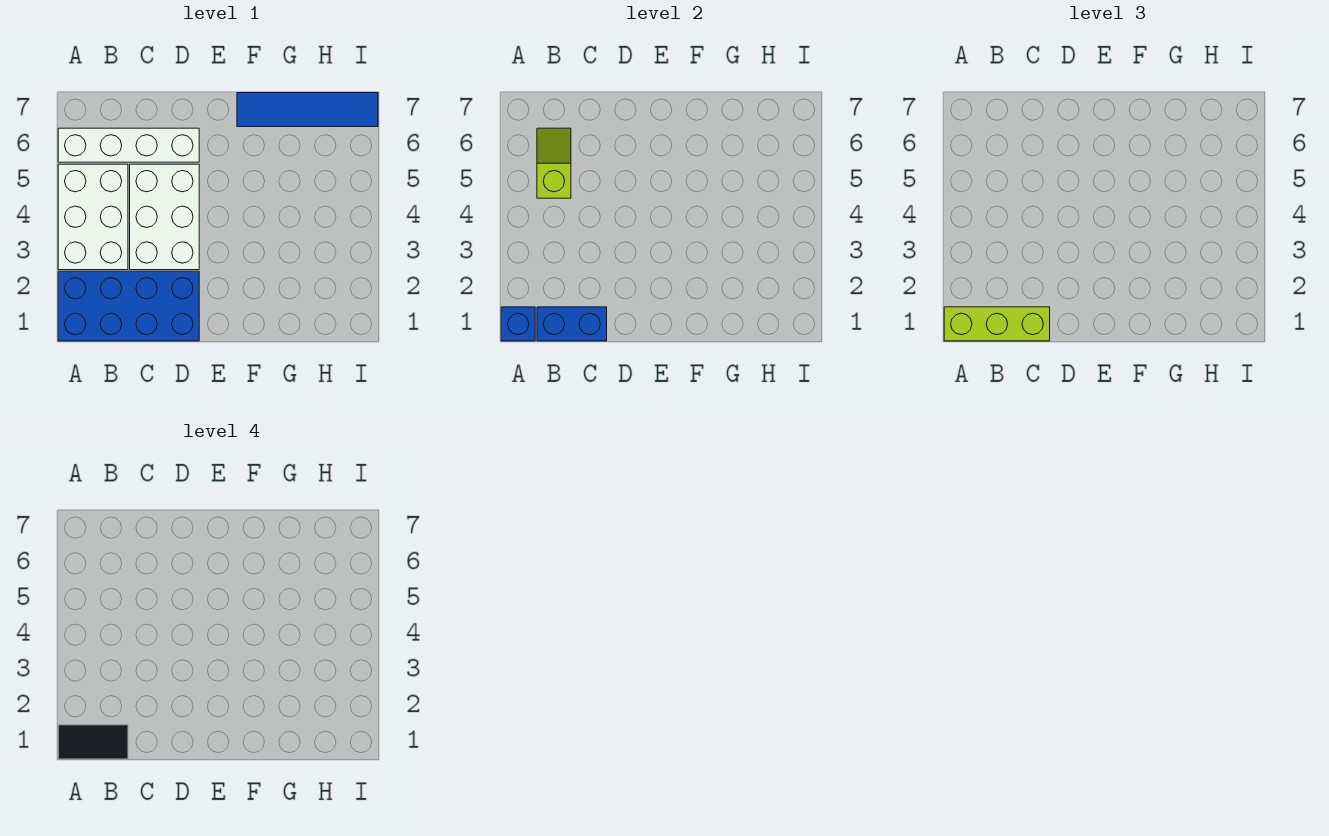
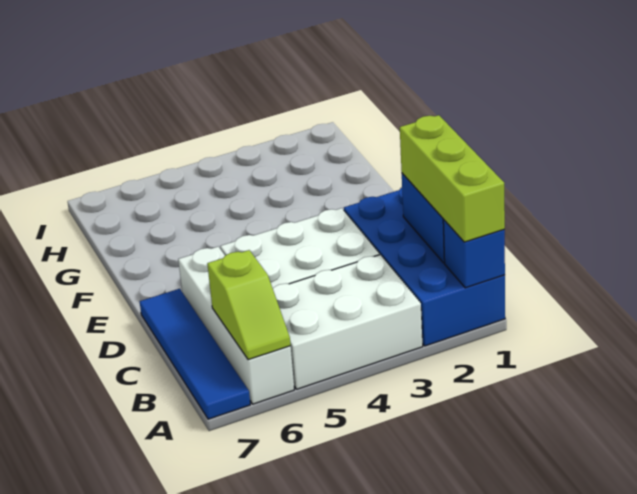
black tile A1:B1 level 4 -> none
lime slope B5:B6 level 2 top 5 -> lime slope A6:B6 level 2 top B
blue tile F7:I7 level 1 -> blue tile A7:D7 level 1

